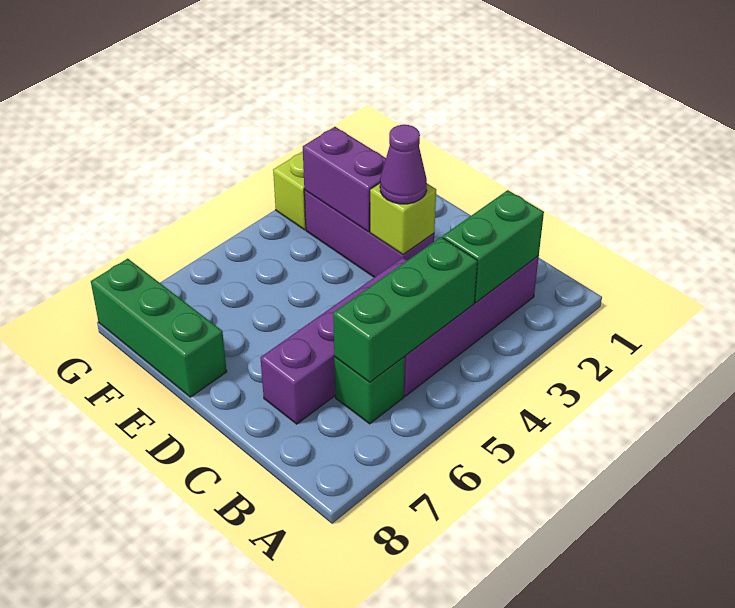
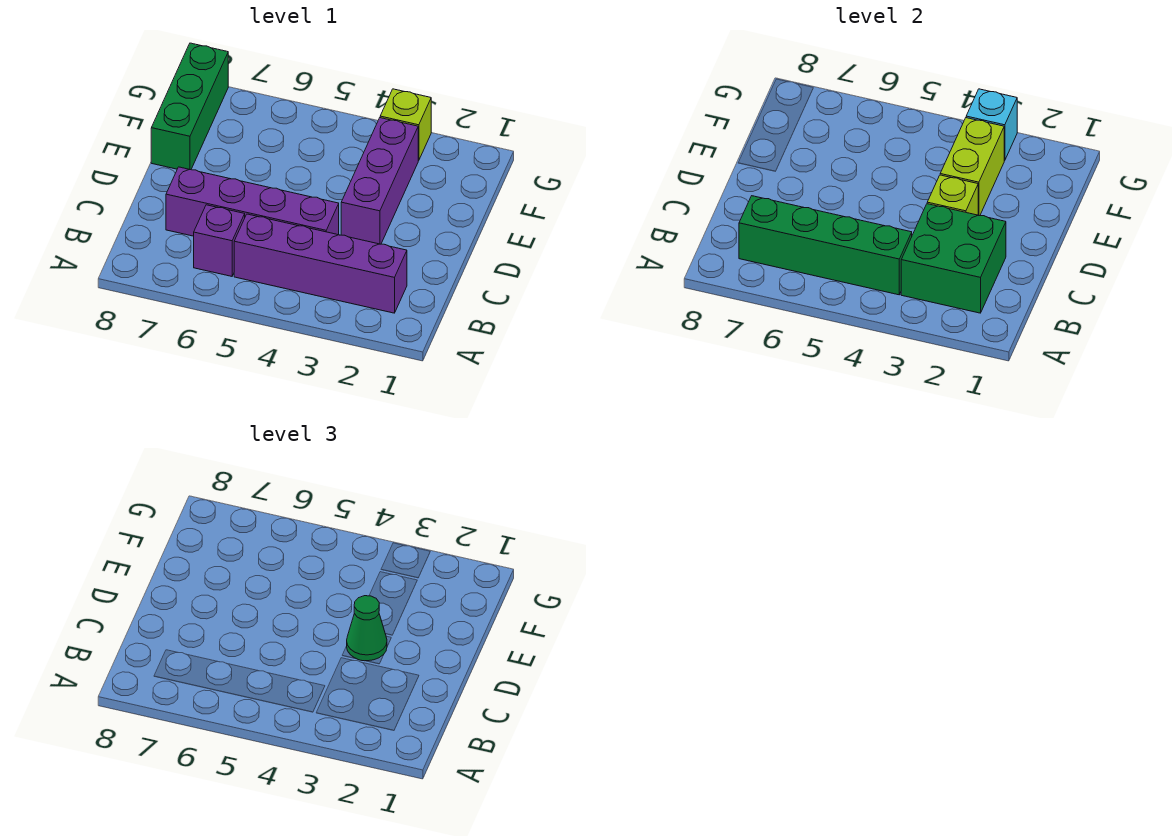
green brick B2:B3 level 2 -> green brick B2:C3 level 2
green brick B4:B6 level 2 -> green brick B4:B7 level 2
green brick B6 level 1 -> purple brick B6 level 1
purple cone D3 level 3 -> green cone D3 level 3
purple brick E3:F3 level 2 -> lime brick E3:F3 level 2
none -> cyan brick G3 level 2

